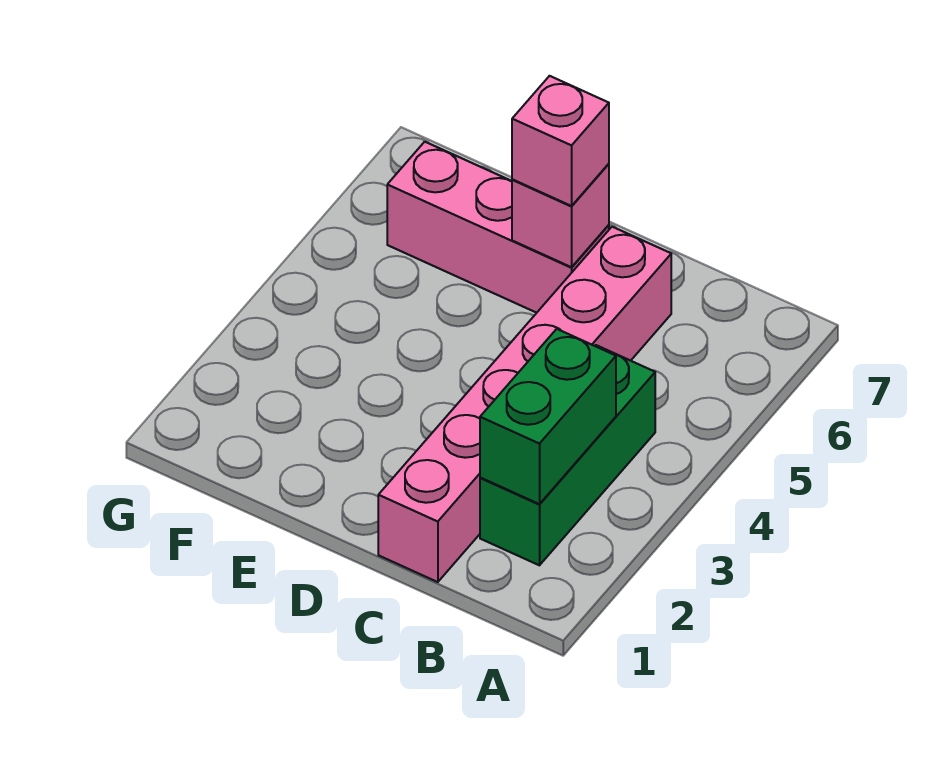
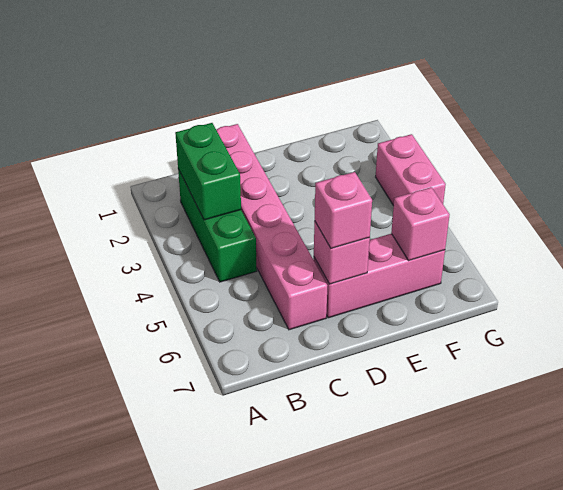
none -> pink brick F6 level 2
none -> pink brick G3:G4 level 1

